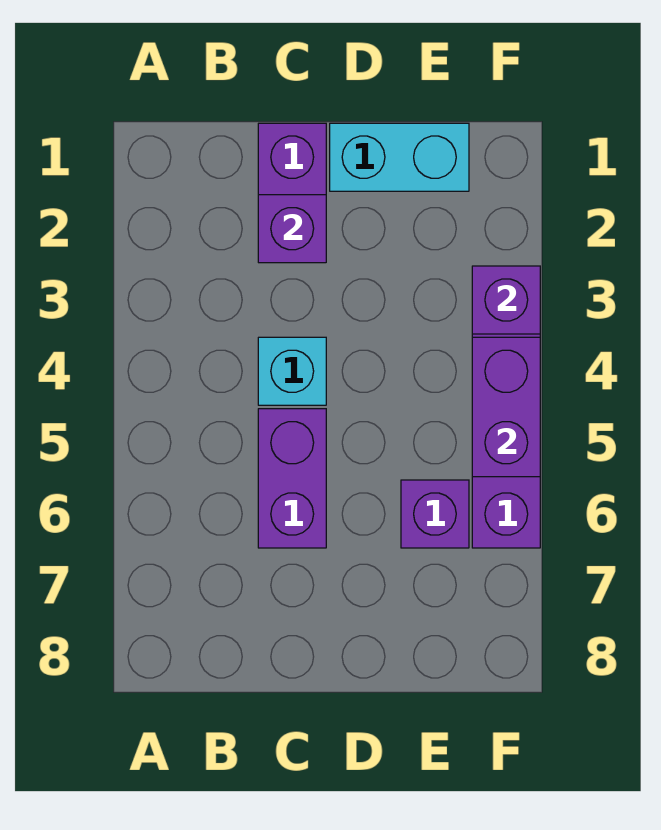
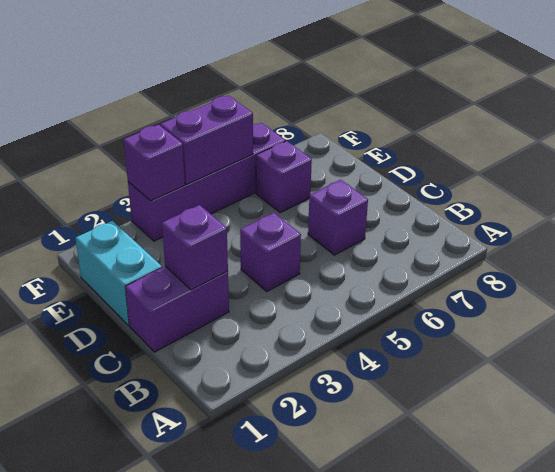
cyan brick C4 level 1 -> purple brick C4 level 1
purple brick C5:C6 level 1 -> purple brick C6 level 1

